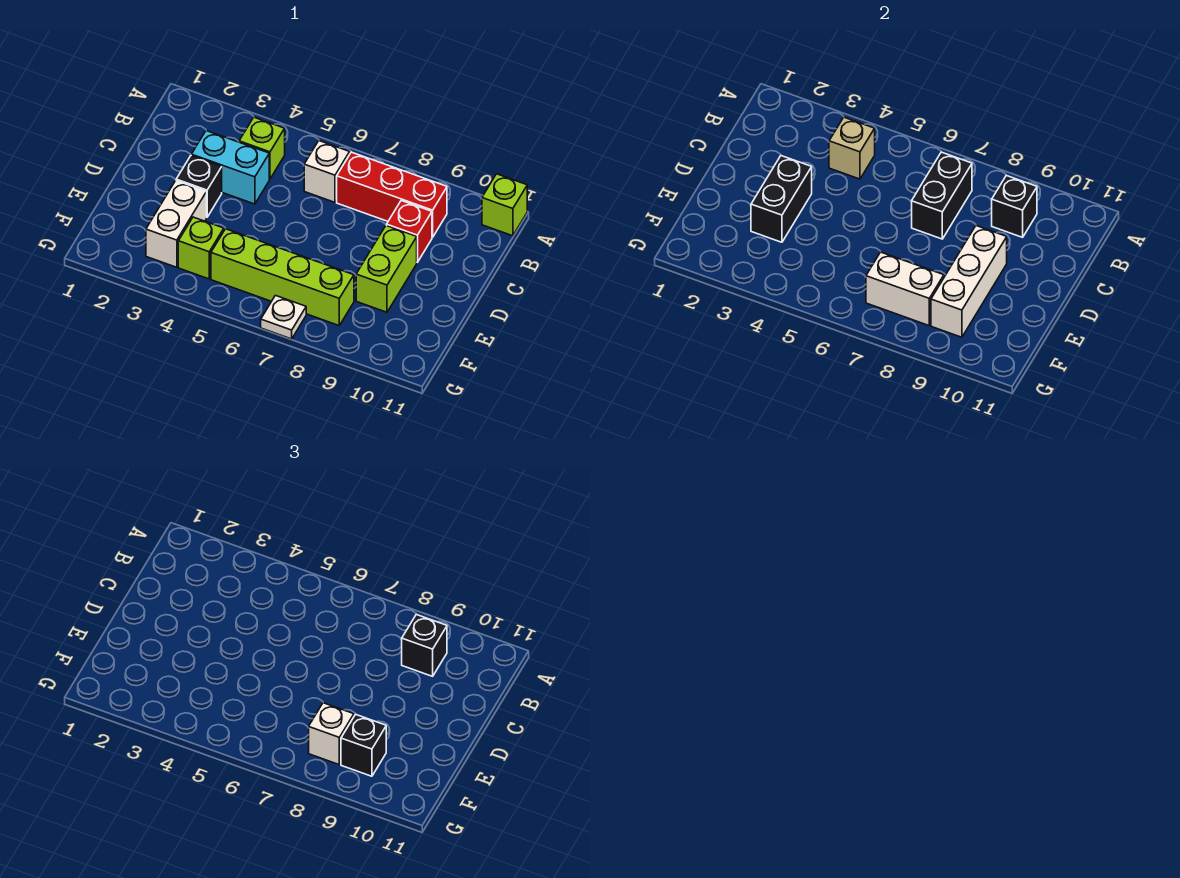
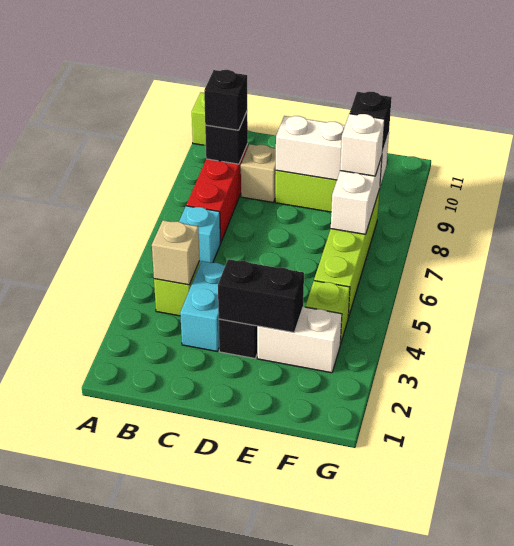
white brick B6 level 1 -> cyan brick B6 level 1
black brick B7:C7 level 2 -> none
red brick C9 level 1 -> tan brick C9 level 1
white plate G7 level 1 -> none

